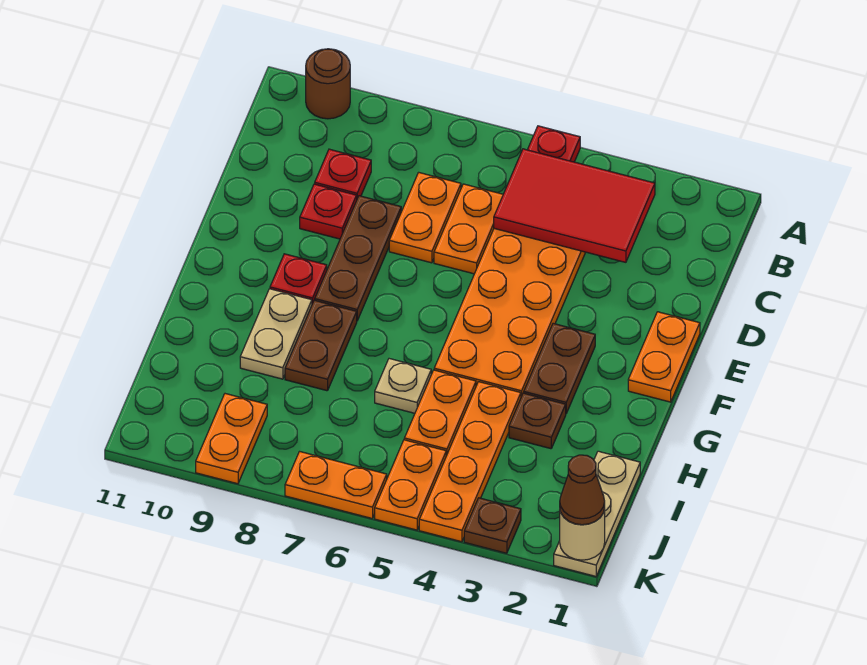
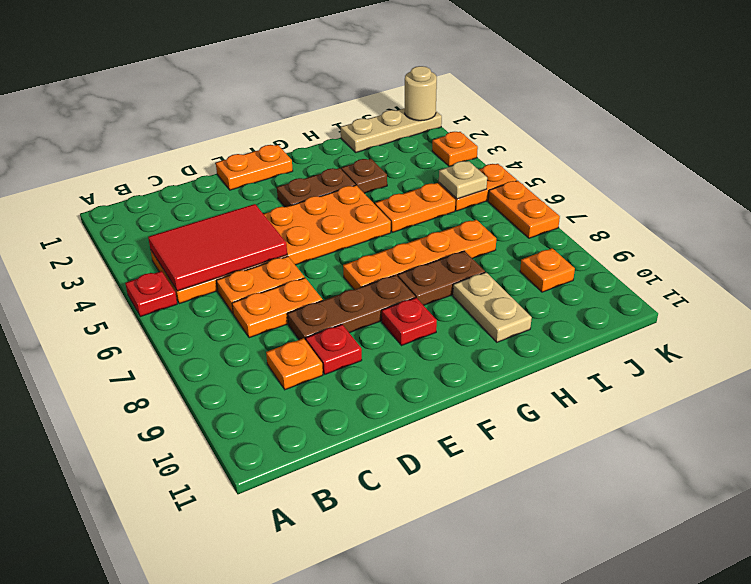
brown round brick A10 level 1 -> none
red tile B3:C5 level 2 -> red tile B4:D5 level 2
red plate C9 level 1 -> orange plate C9 level 1
tan plate G9:H9 level 1 -> tan plate H9:H10 level 1
orange plate H4:K4 level 1 -> orange plate F7:I7 level 1
tan plate H6 level 1 -> tan plate J5 level 2
orange plate J9:K9 level 1 -> orange plate J9 level 1
brown cone K1 level 3 -> none
brown plate K3 level 1 -> orange plate K3 level 1

